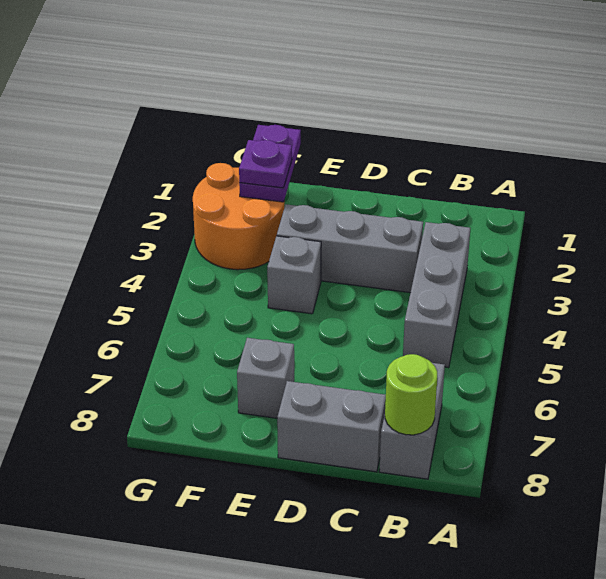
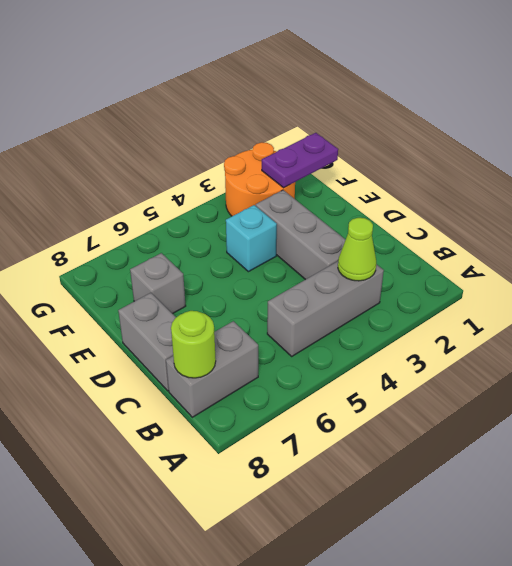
none -> lime cone B3 level 2
grey brick E4 level 1 -> cyan brick E4 level 1
purple plate F2 level 3 -> none

